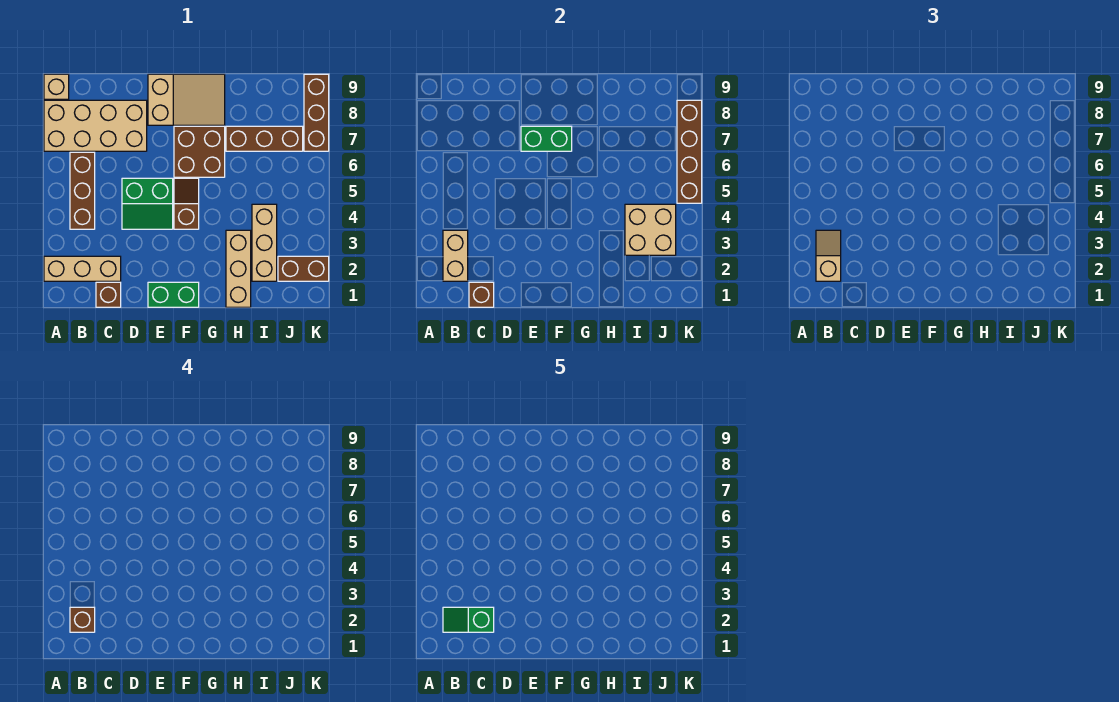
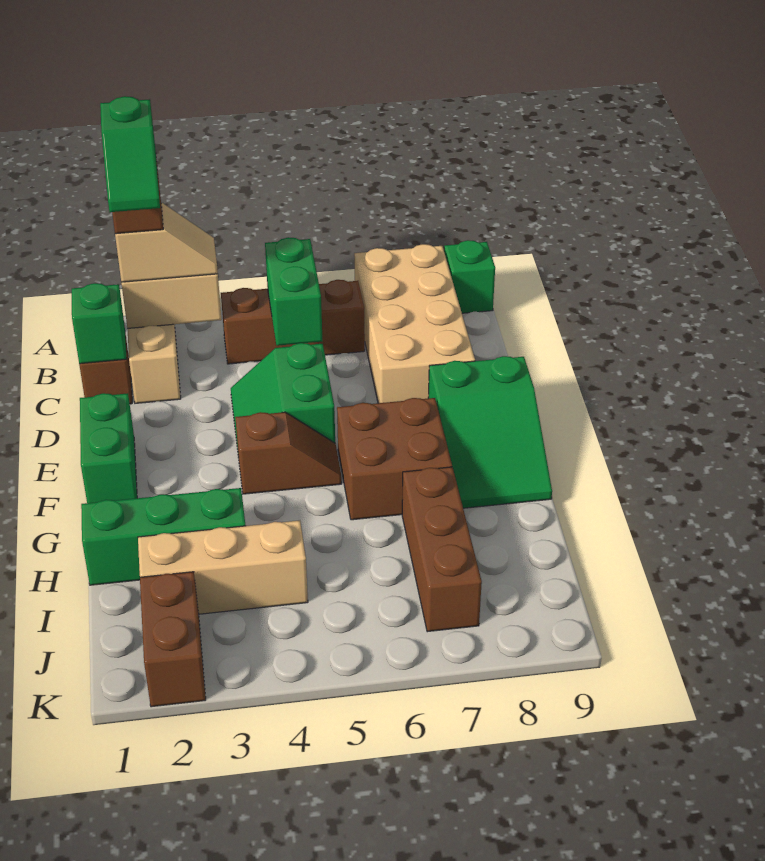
tan brick A9 level 1 -> green brick A9 level 1
green slope B2:C2 level 5 top C -> green slope B2:C2 level 5 top B
brown brick C1 level 2 -> green brick C1 level 2
green brick E7:F7 level 2 -> green brick B5:C5 level 2
tan slope E8:G9 level 1 top E -> green slope E8:G9 level 1 top E
tan brick H1:H3 level 1 -> green brick H1:H3 level 1
tan brick I3:J4 level 2 -> none
brown brick K5:K8 level 2 -> none
brown brick K7:K9 level 1 -> none

